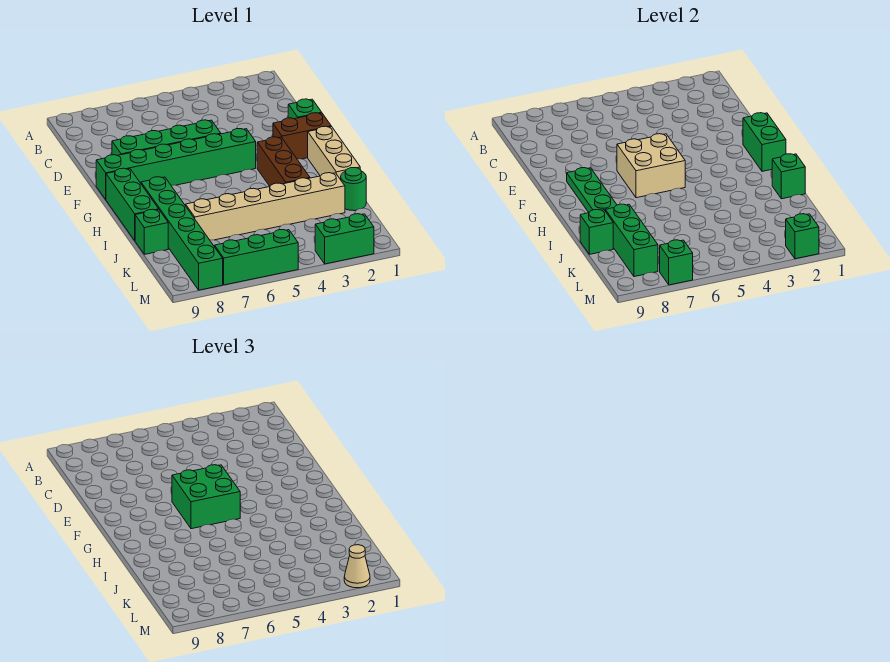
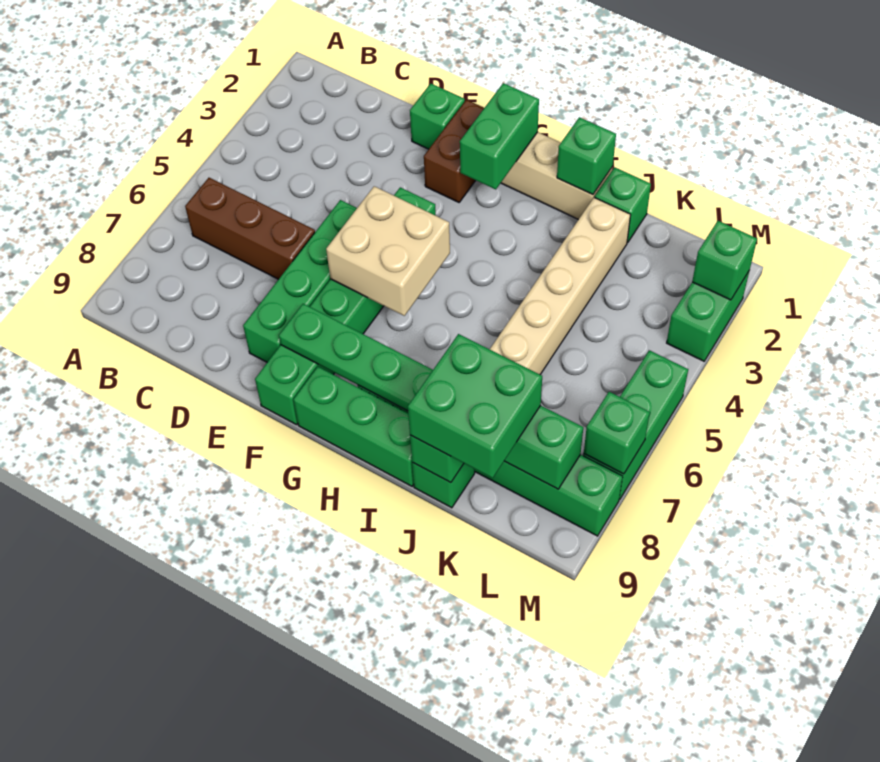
green brick F1:G1 level 2 -> green brick G1:G2 level 2
green brick F5:G6 level 3 -> green brick J8:K9 level 3
brown brick G3:I3 level 1 -> brown brick B6:D6 level 1
green round brick J1 level 1 -> green brick J1 level 1
tan cone M2 level 3 -> none

